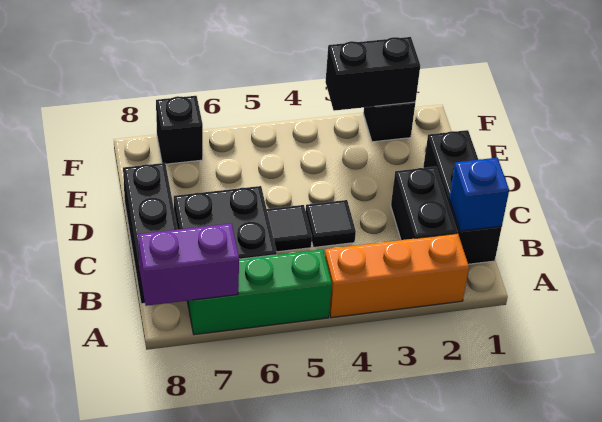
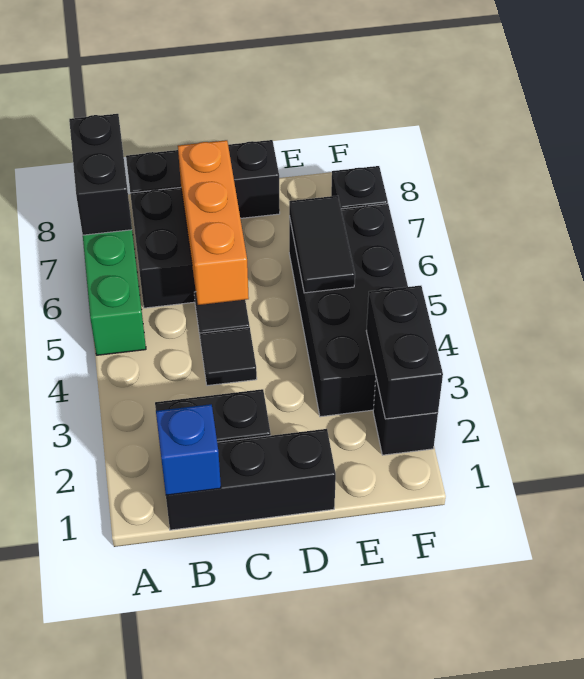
orange brick A2:A4 level 1 -> orange brick C5:C7 level 2
purple brick A7:A8 level 2 -> black brick A7:A8 level 2
none -> black brick E3:F6 level 1
none -> black tile E5:E6 level 2

